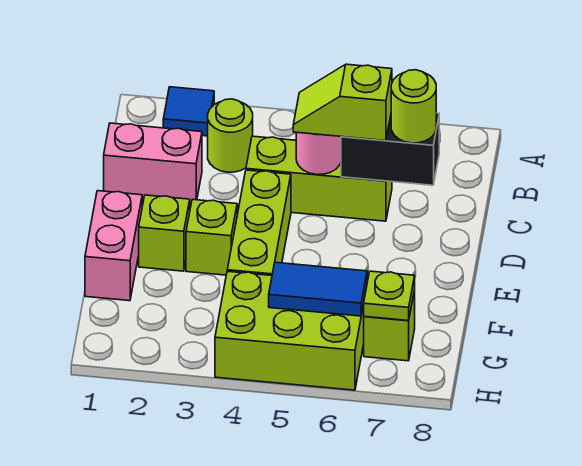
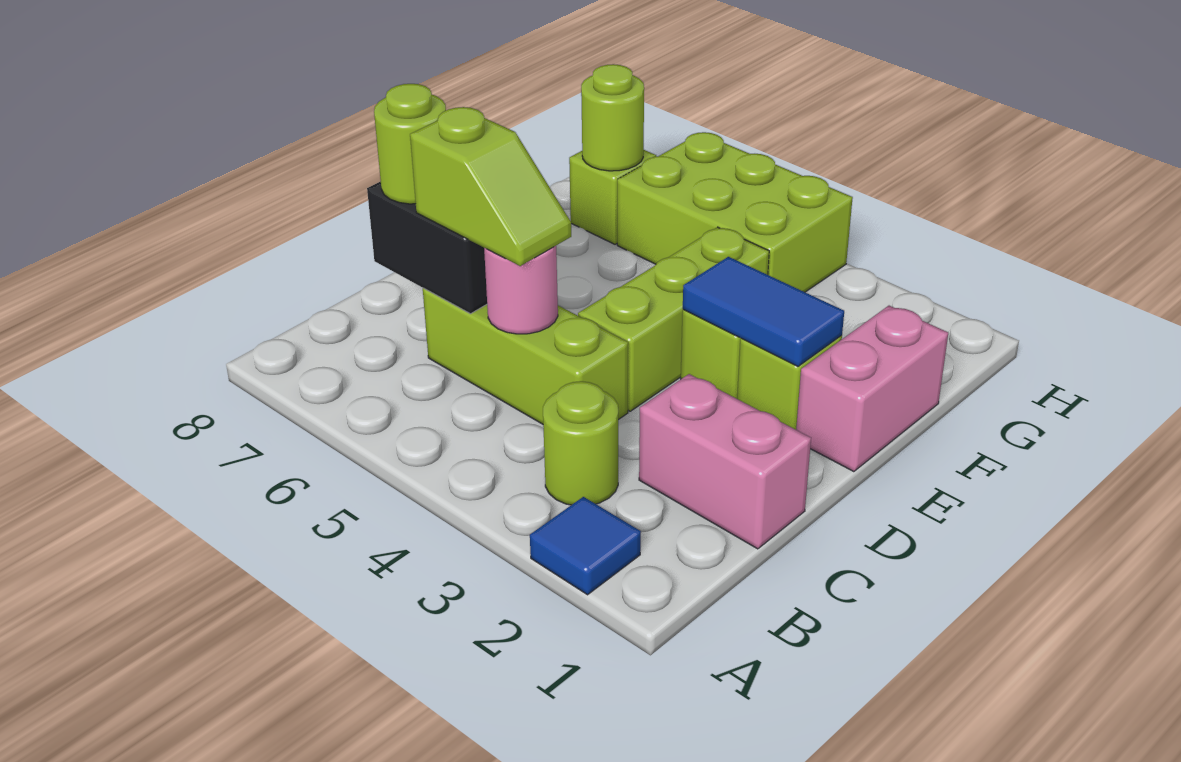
blue tile G5:G6 level 2 -> blue tile E2:E3 level 2
lime plate G7 level 2 -> lime round brick G7 level 2

